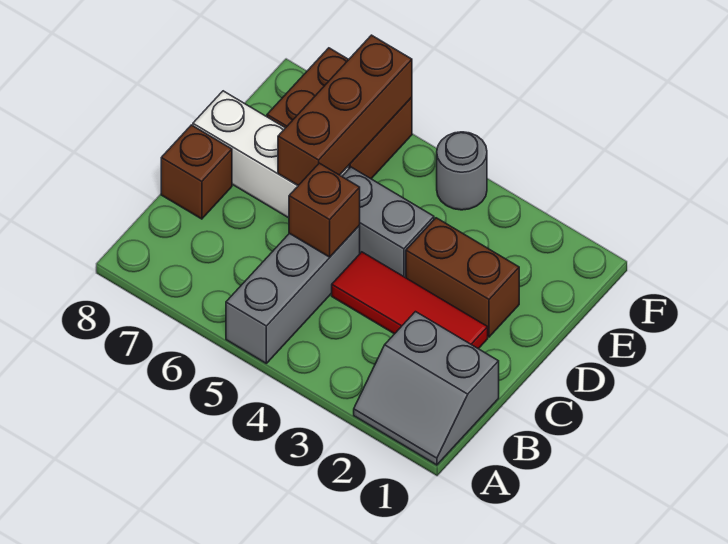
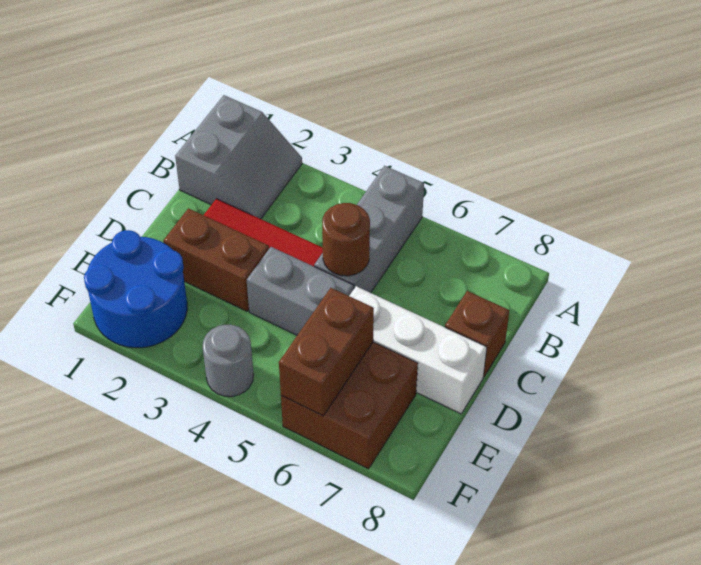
grey slope A1:B2 level 1 top B -> grey slope A1:B2 level 1 top 1
brown brick C5 level 2 -> brown round brick C5 level 2
brown brick D6:F6 level 2 -> brown brick E6:F6 level 2
none -> blue round brick E1:F2 level 1

